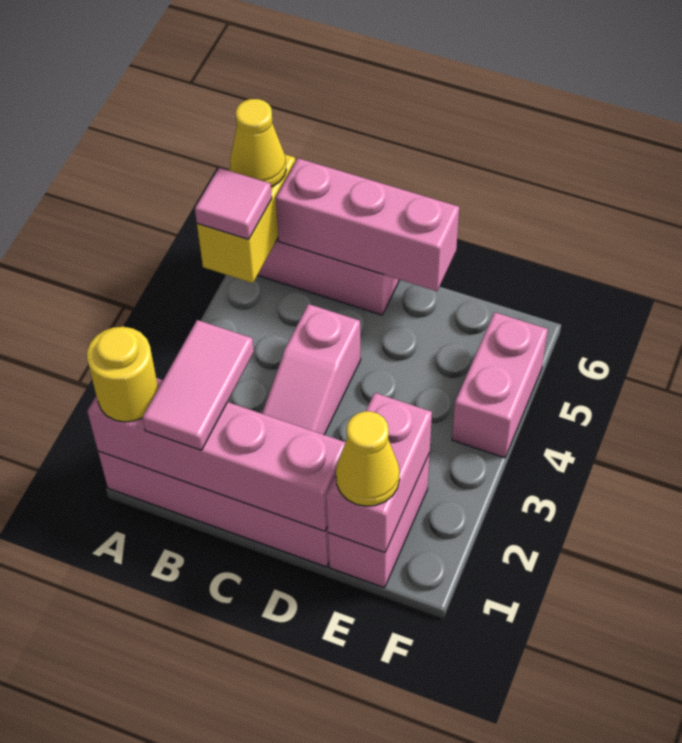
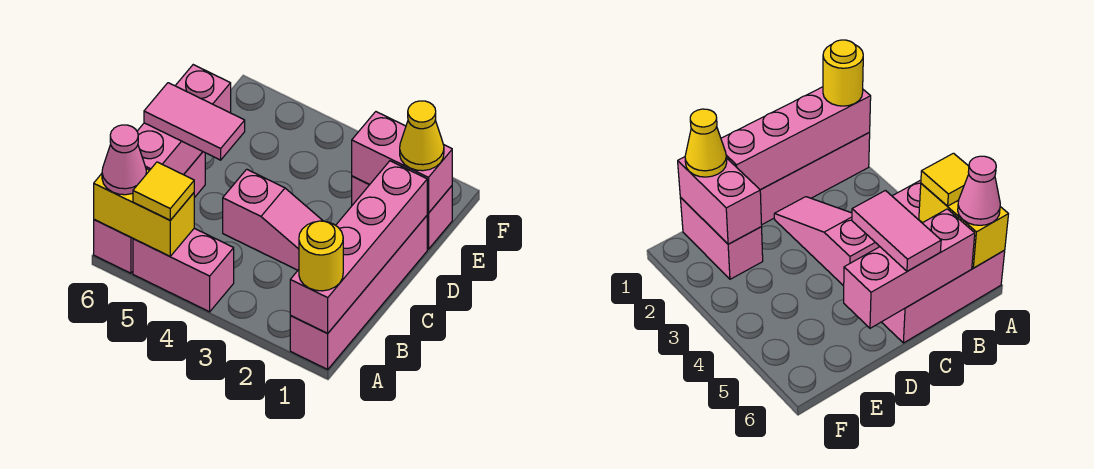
pink tile A5 level 3 -> yellow tile A5 level 3
yellow cone A6 level 3 -> pink cone A6 level 3
pink tile B1:B2 level 3 -> pink tile C5:C6 level 3
pink brick F4:F5 level 1 -> pink brick A4:A5 level 1

